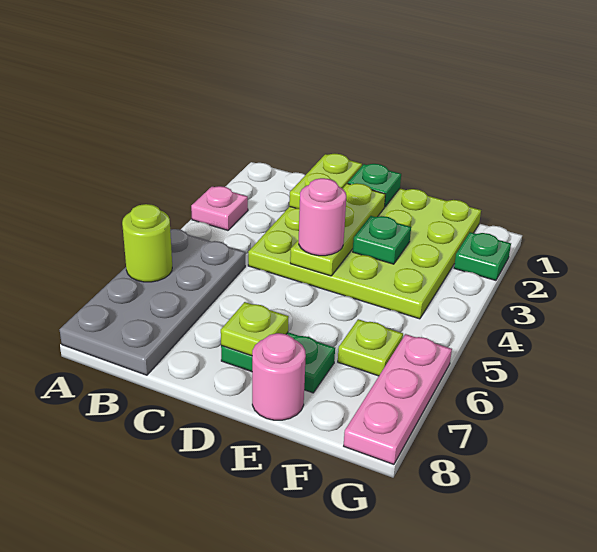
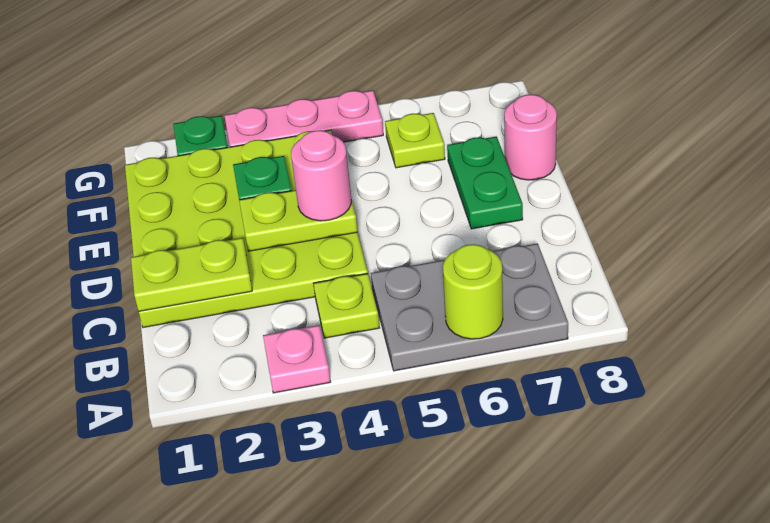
grey plate A5:B8 level 1 -> grey plate A5:B7 level 1
green plate D1 level 2 -> none
lime plate D2:D4 level 2 -> lime plate D3:D4 level 2
lime plate D7 level 2 -> lime plate B4 level 1
pink plate G6:G8 level 1 -> pink plate G3:G5 level 1

